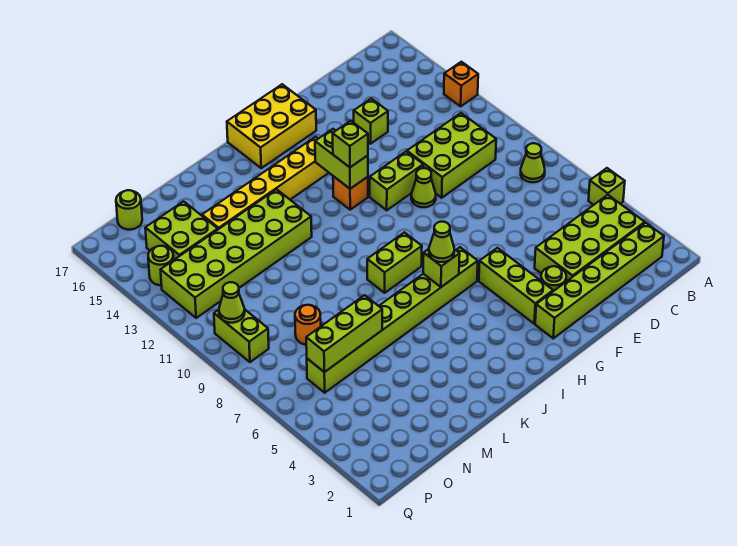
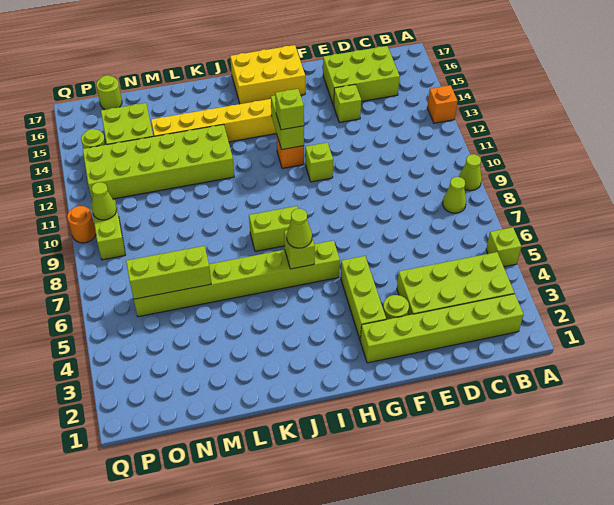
lime brick C10:E11 level 1 -> lime brick C15:E16 level 1
lime cone F10 level 1 -> lime cone A9 level 1
lime brick F11:G11 level 1 -> lime brick G11 level 1
orange round brick N8 level 1 -> orange round brick Q10 level 1

